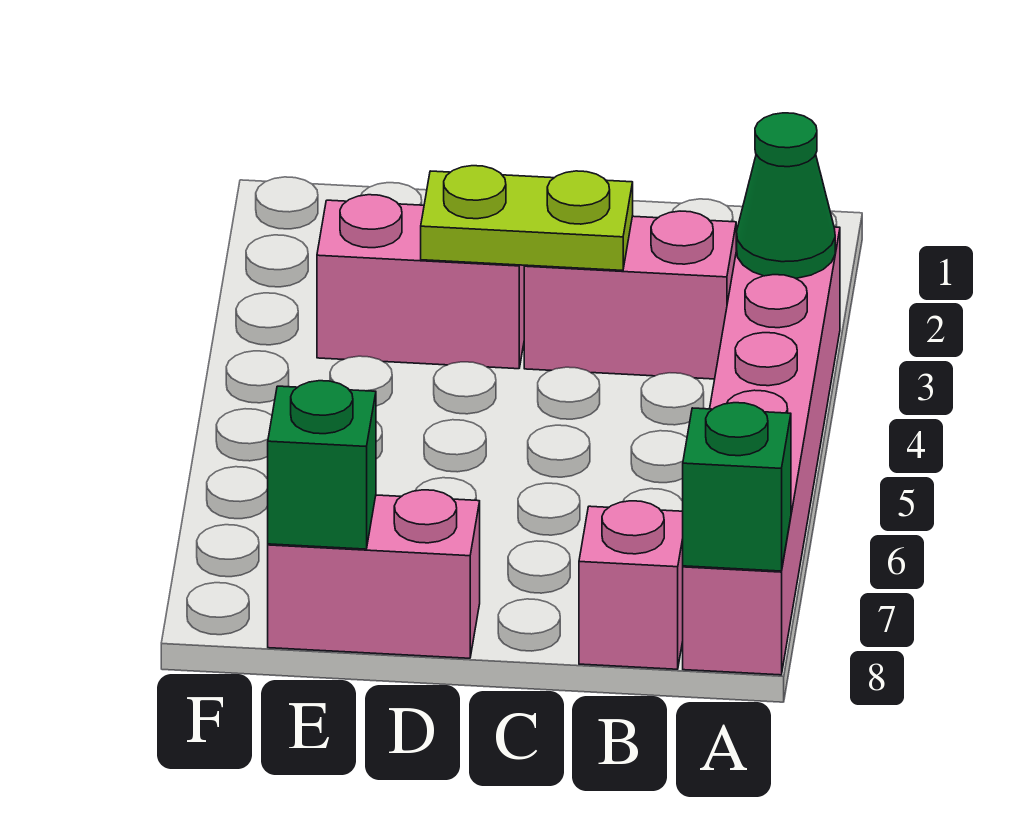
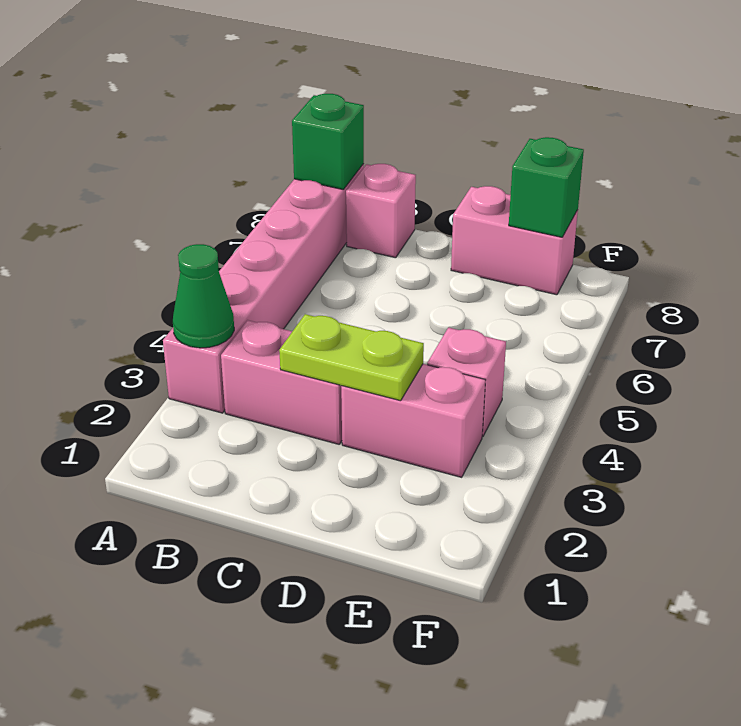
none -> pink brick E4 level 1

